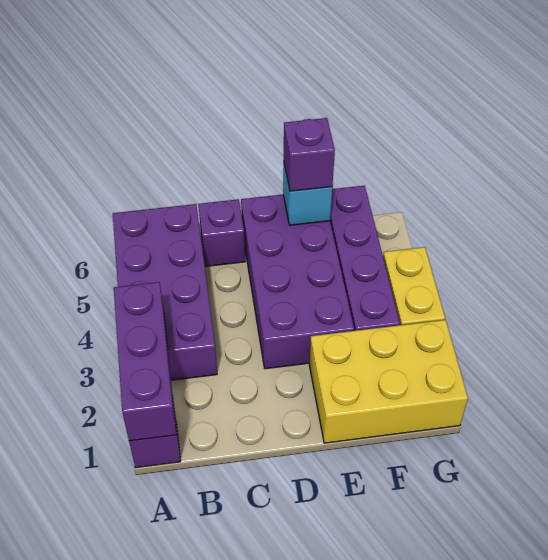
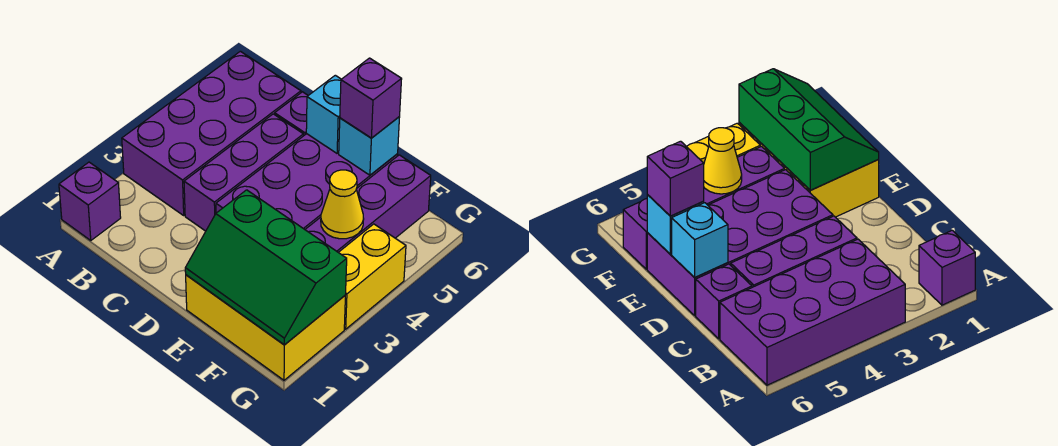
purple brick A1:A3 level 2 -> purple brick C3:C5 level 1
none -> cyan brick D6 level 2
none -> green slope E1:G2 level 2 top 2
none -> yellow cone F4 level 2

